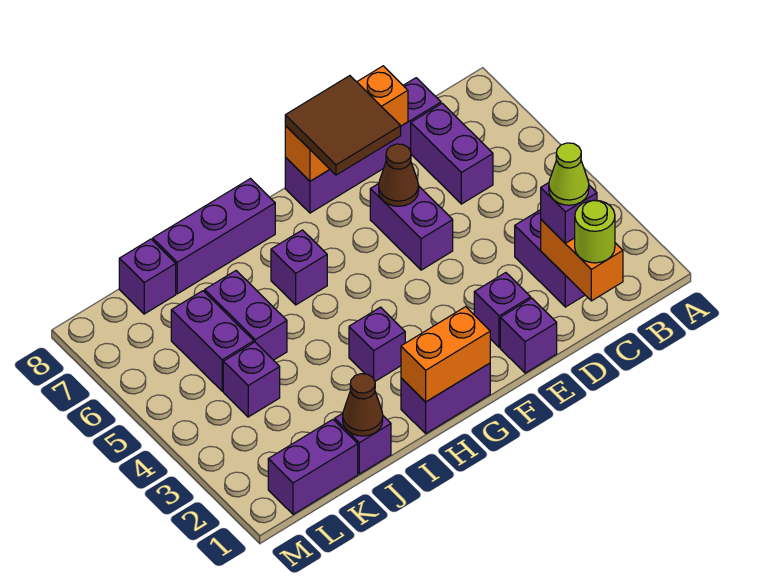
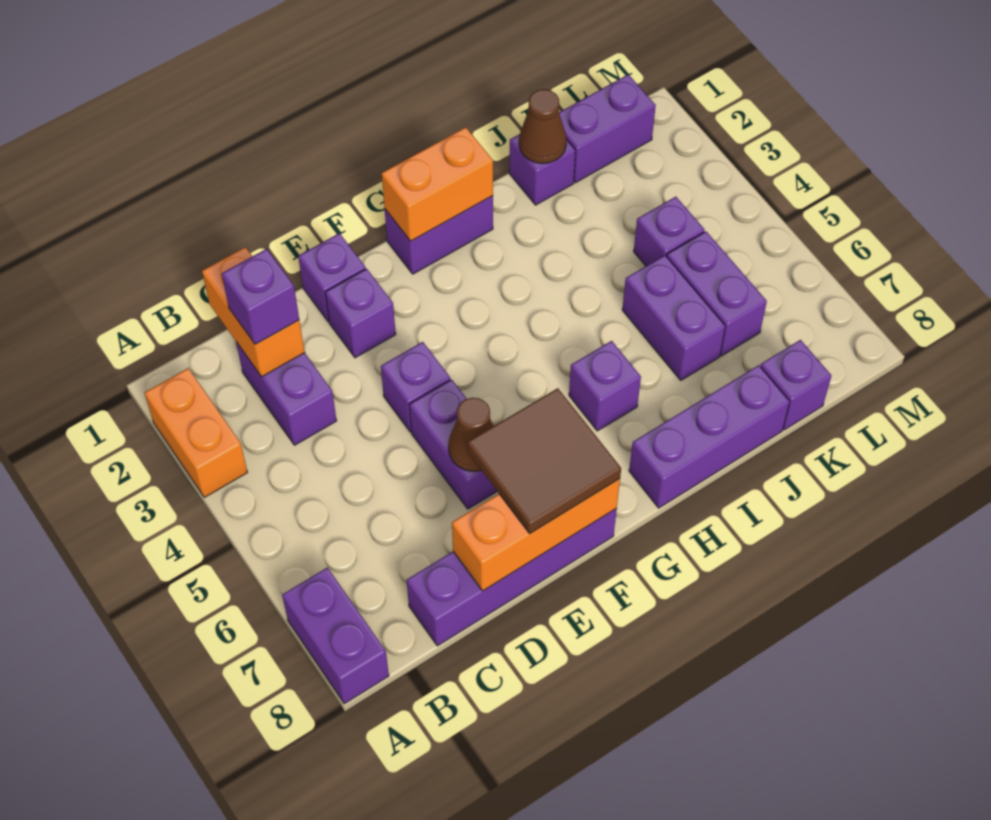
none -> orange brick A2:A3 level 1
lime round brick C1 level 3 -> none
lime cone C2 level 4 -> none
purple brick C6:C7 level 1 -> purple brick A7:A8 level 1
purple brick H3 level 1 -> purple brick E4 level 1

